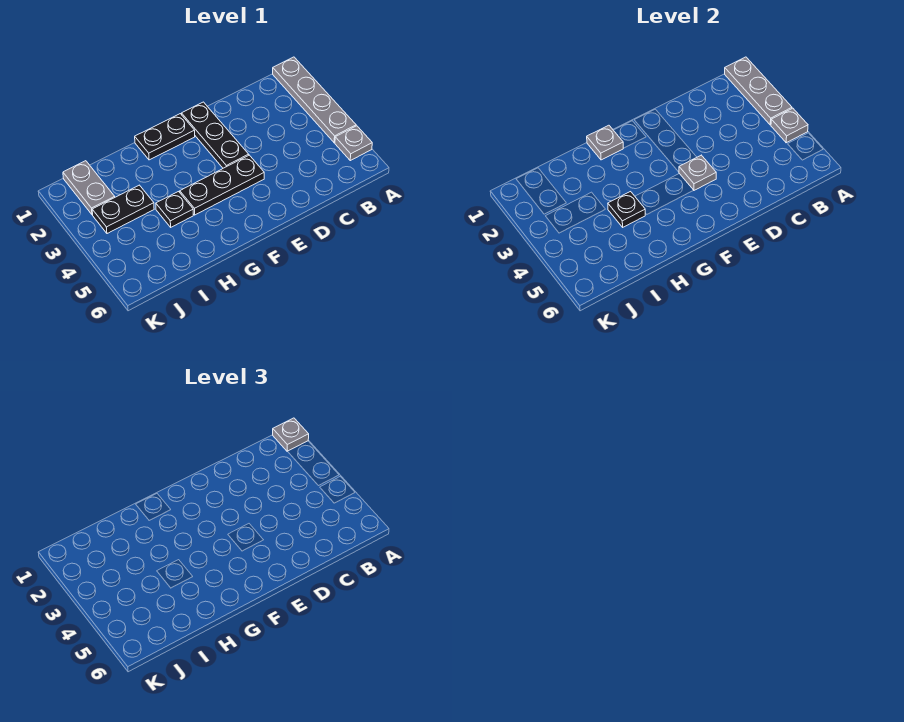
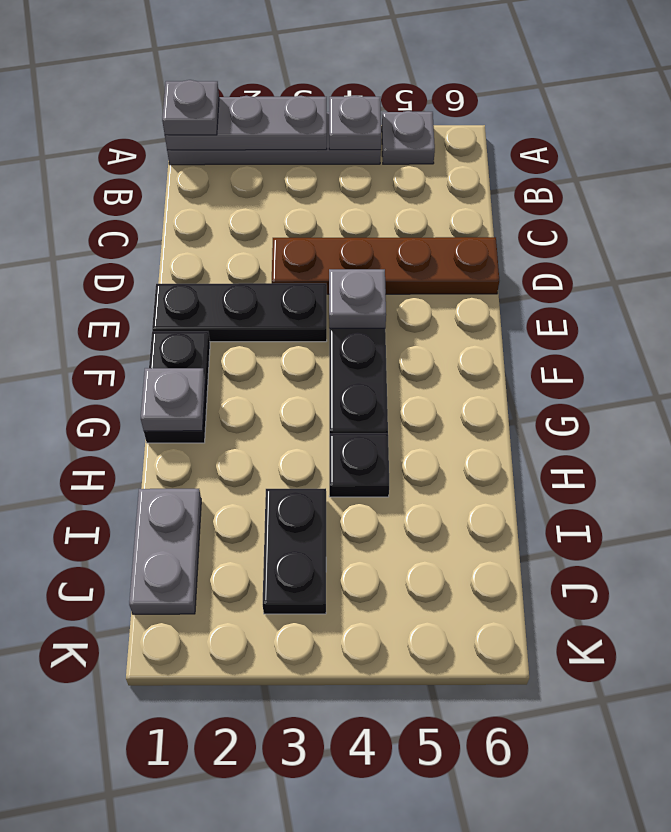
none -> brown plate D3:D6 level 1
black plate H4 level 2 -> none
grey plate J1:J2 level 1 -> grey plate I1:J1 level 1

